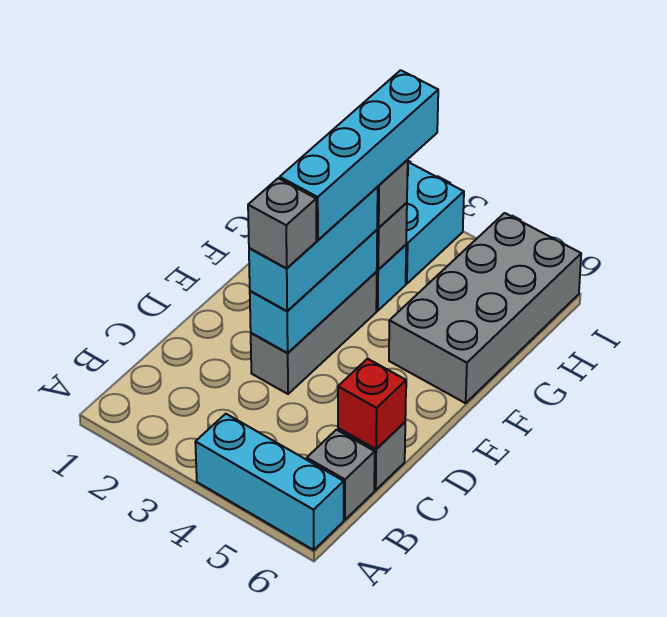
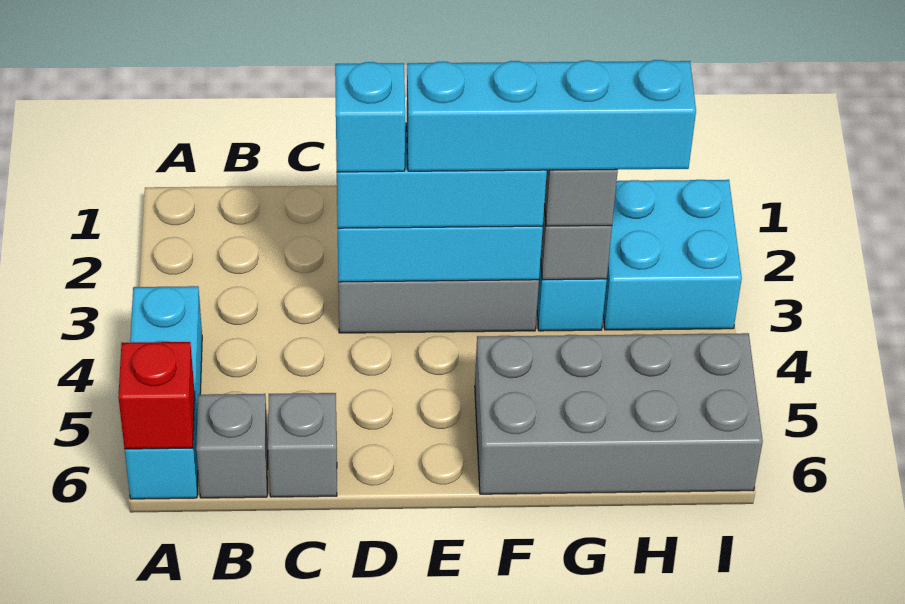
red brick C6 level 2 -> red brick A6 level 2
grey brick D3 level 4 -> cyan brick D3 level 4

